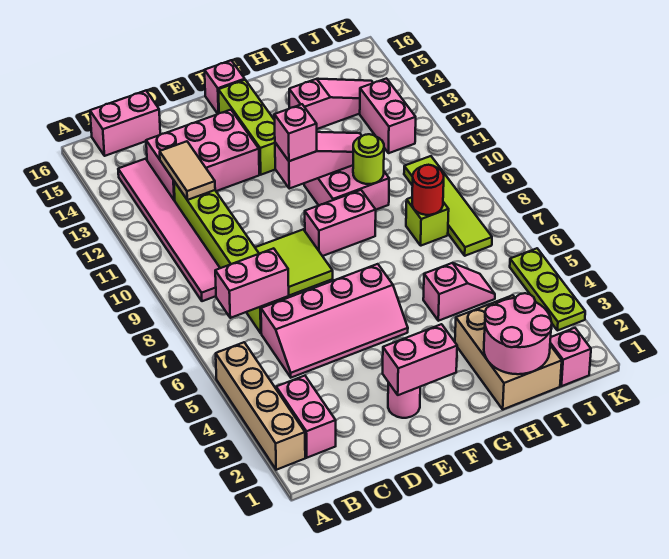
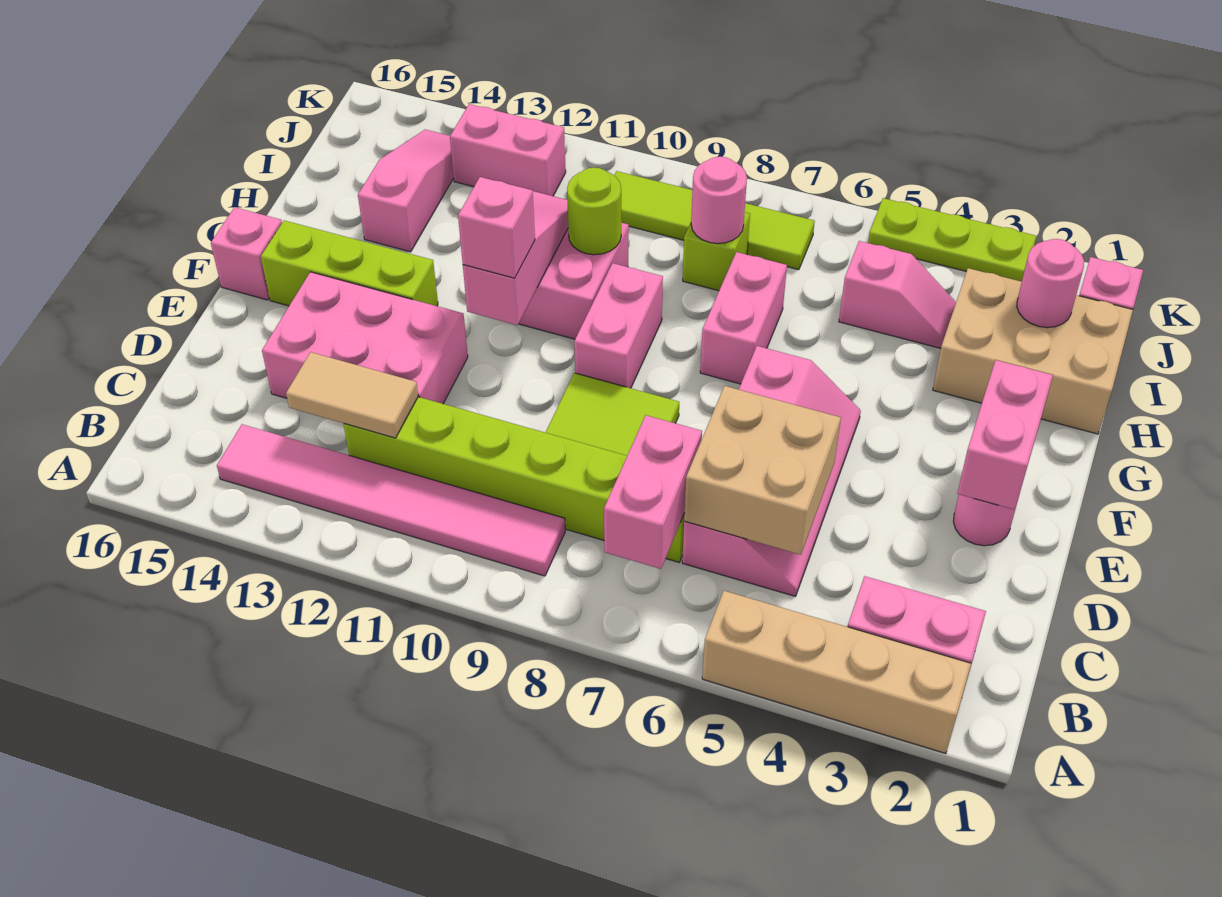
pink brick B16:C16 level 1 -> pink brick G7:H7 level 1
none -> tan brick C5:D6 level 2
pink brick C13:E14 level 1 -> pink brick D12:E14 level 1
pink round brick H1:I2 level 2 -> pink round brick I2 level 2
pink slope H5:I5 level 1 top H -> pink slope I4:I5 level 1 top 5
red round brick I8 level 2 -> pink round brick I8 level 2

